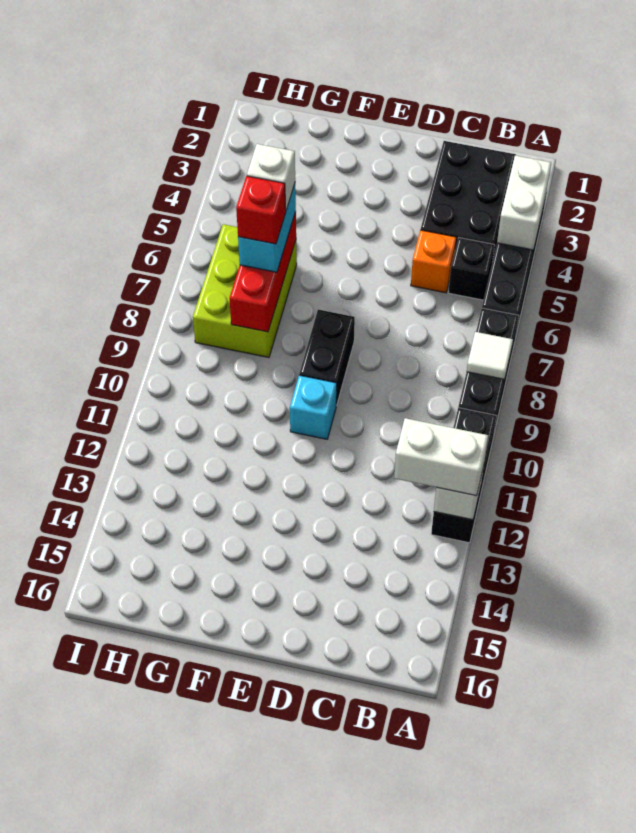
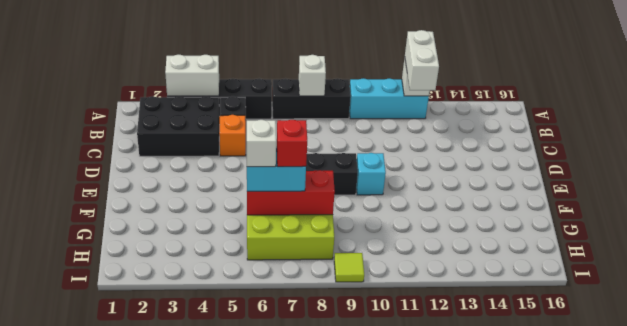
white tile A8 level 2 -> white brick A8 level 2
black brick A10:A12 level 1 -> cyan brick A10:A12 level 1
none -> lime tile I9 level 1

